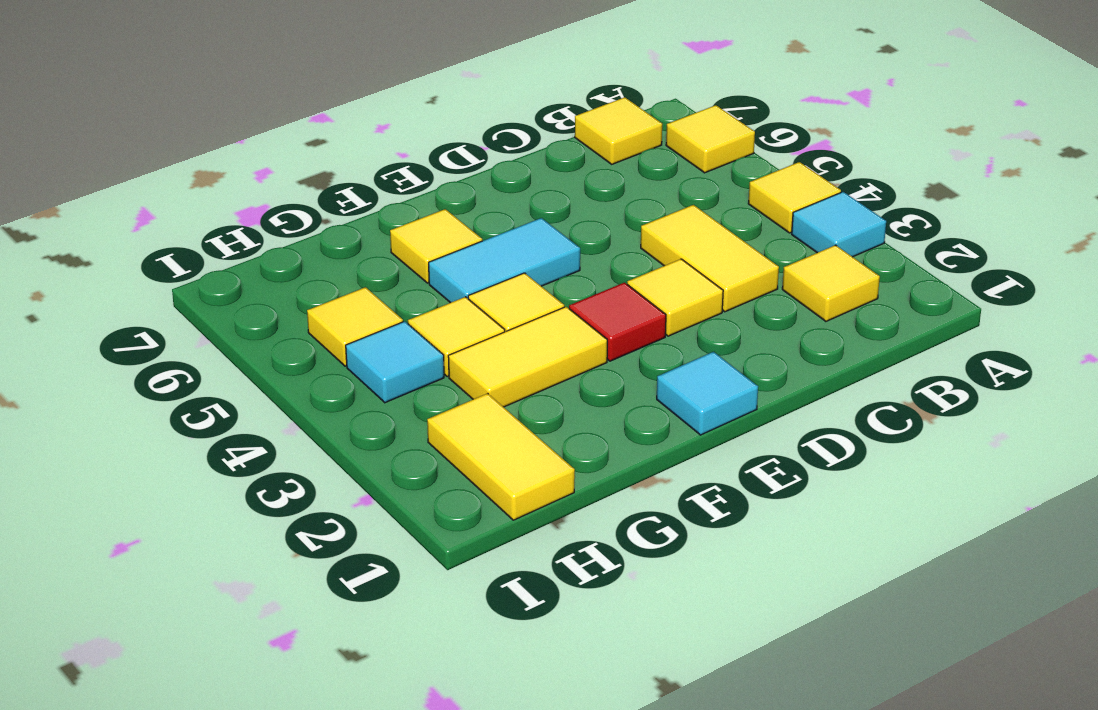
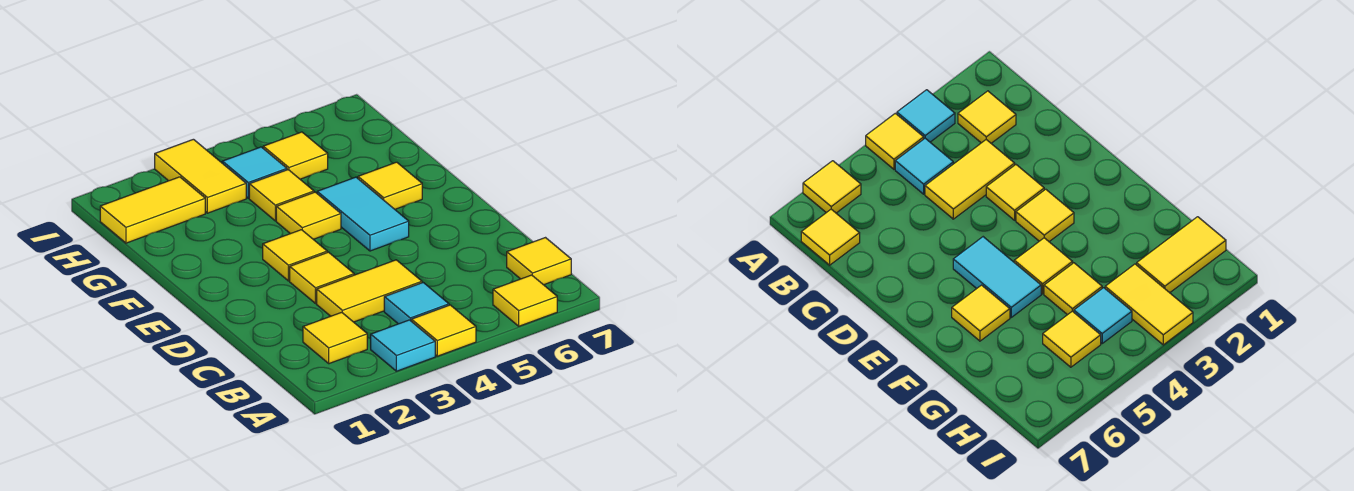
cyan tile E1 level 1 -> cyan tile B4 level 1
red tile E3 level 1 -> yellow tile E3 level 1
yellow tile F3:G3 level 1 -> yellow tile H3:I3 level 1

